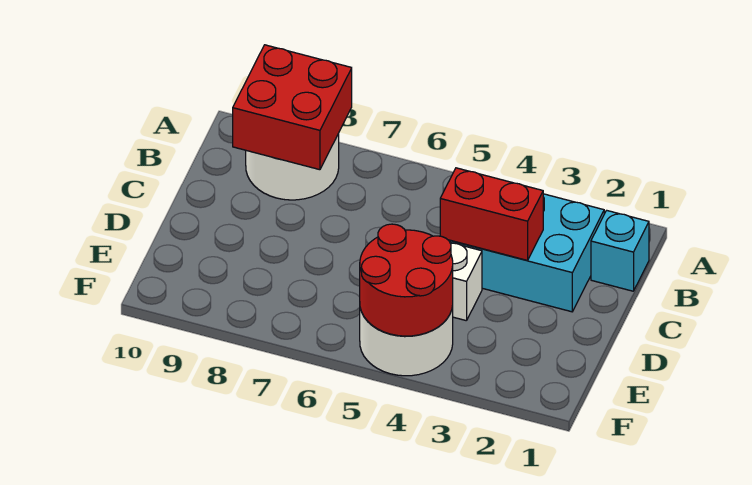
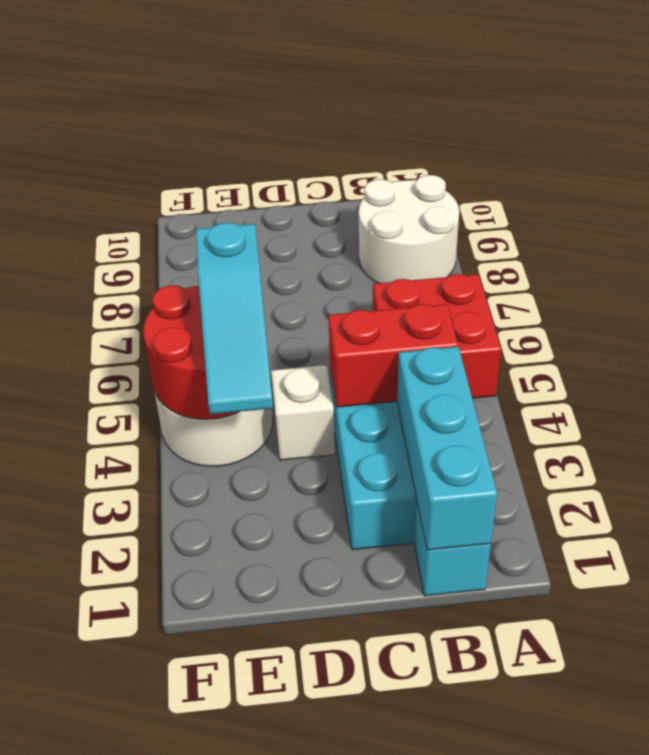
red brick A8:B9 level 2 -> red brick A5:B6 level 1
none -> cyan brick B1:B3 level 2
red brick C3:C4 level 2 -> red brick B4:C4 level 2
none -> cyan slope E3:E5 level 3 top 5

